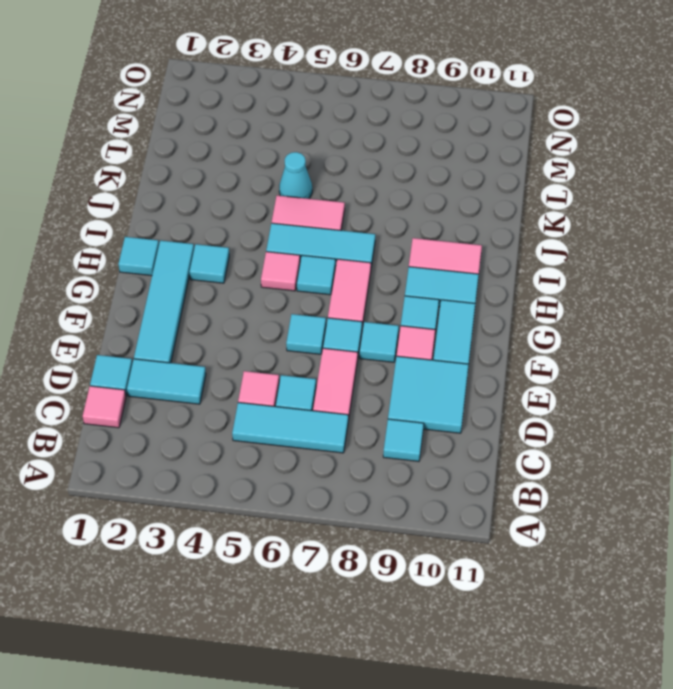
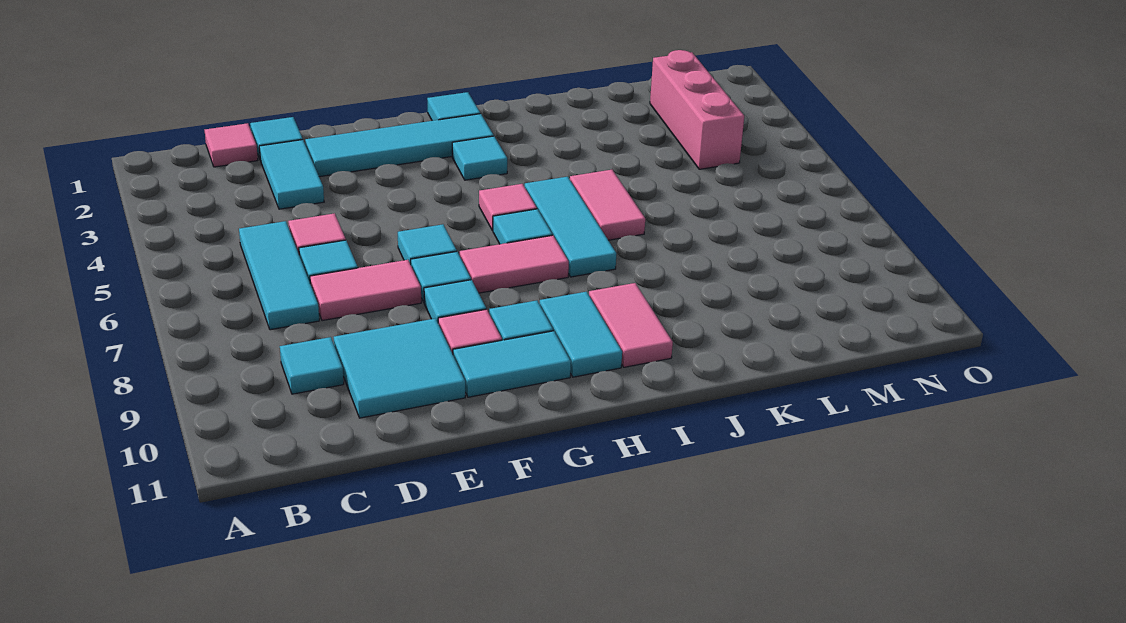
cyan cone K5 level 1 -> none
none -> pink brick M2:M4 level 1

